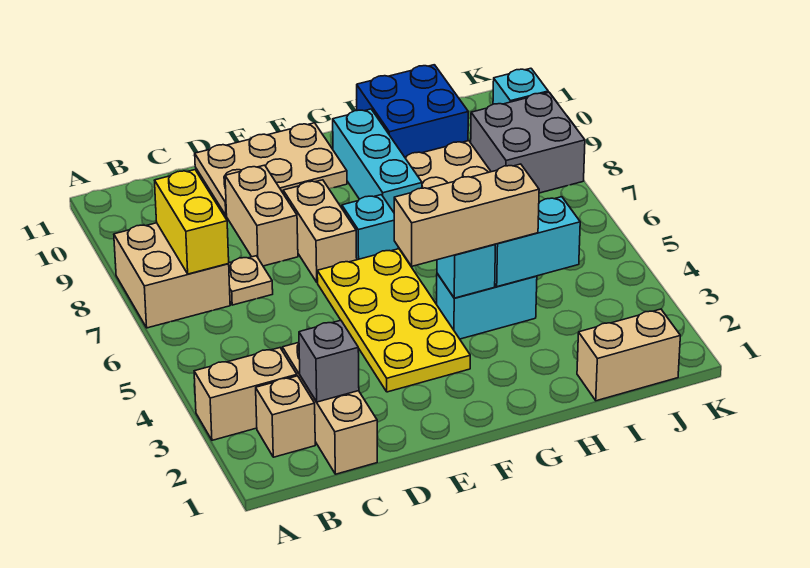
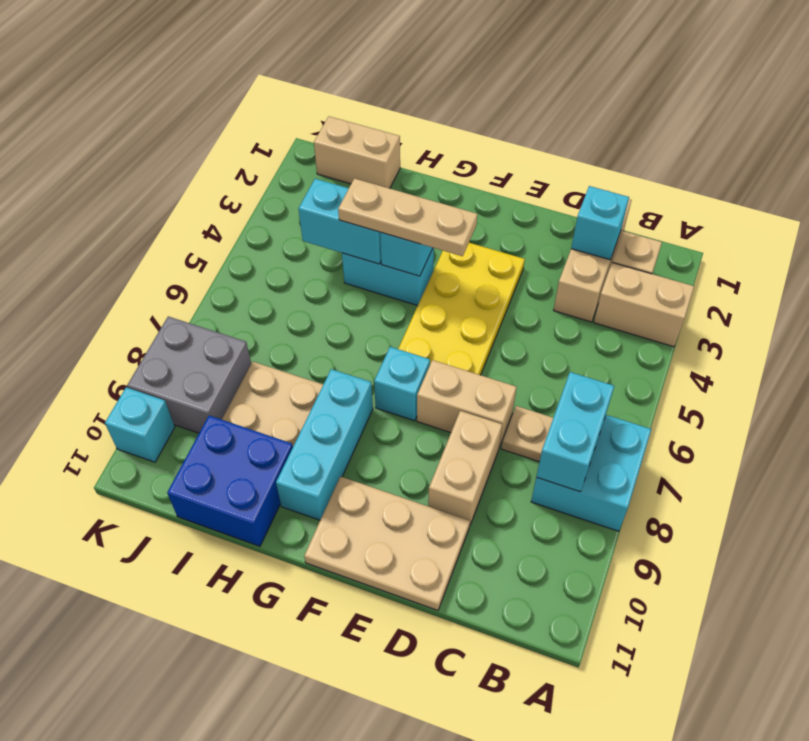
tan brick A7:B8 level 1 -> cyan brick A7:B8 level 1
yellow brick B7:B8 level 2 -> cyan brick B7:B8 level 2
grey brick C2 level 2 -> cyan brick C2 level 2
tan brick E7:E8 level 1 -> tan brick D7:E7 level 1
tan brick F4:H4 level 3 -> tan plate F4:H4 level 3

